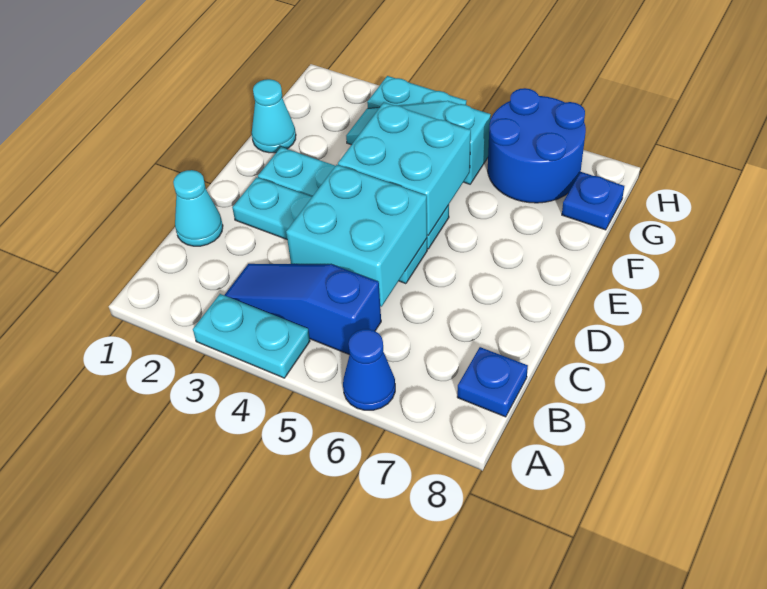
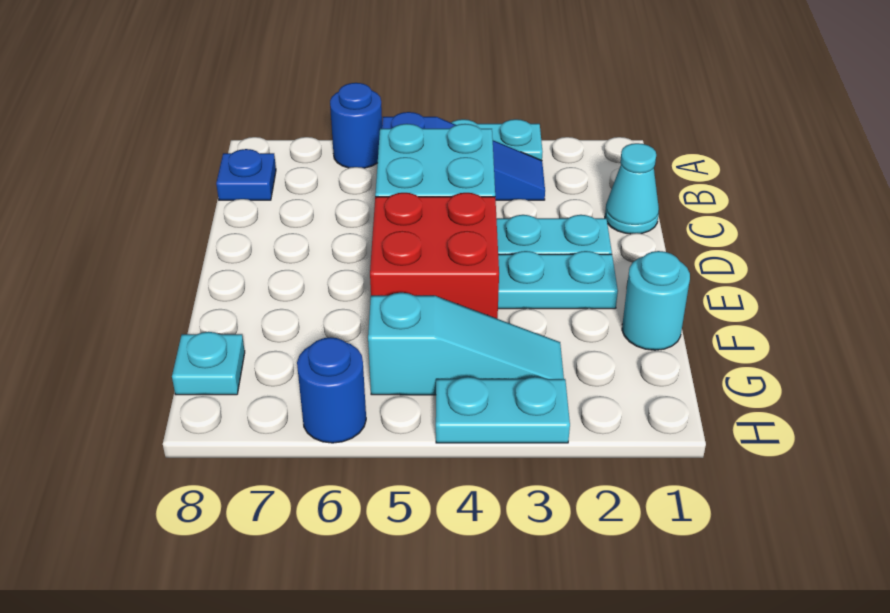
blue cone A6 level 1 -> blue round brick A6 level 1
cyan brick E4:F5 level 2 -> red brick E4:F5 level 2
cyan cone F1 level 1 -> cyan round brick F1 level 1
blue round brick G6:H7 level 1 -> blue round brick H6 level 1
blue plate G8 level 1 -> cyan plate G8 level 1

